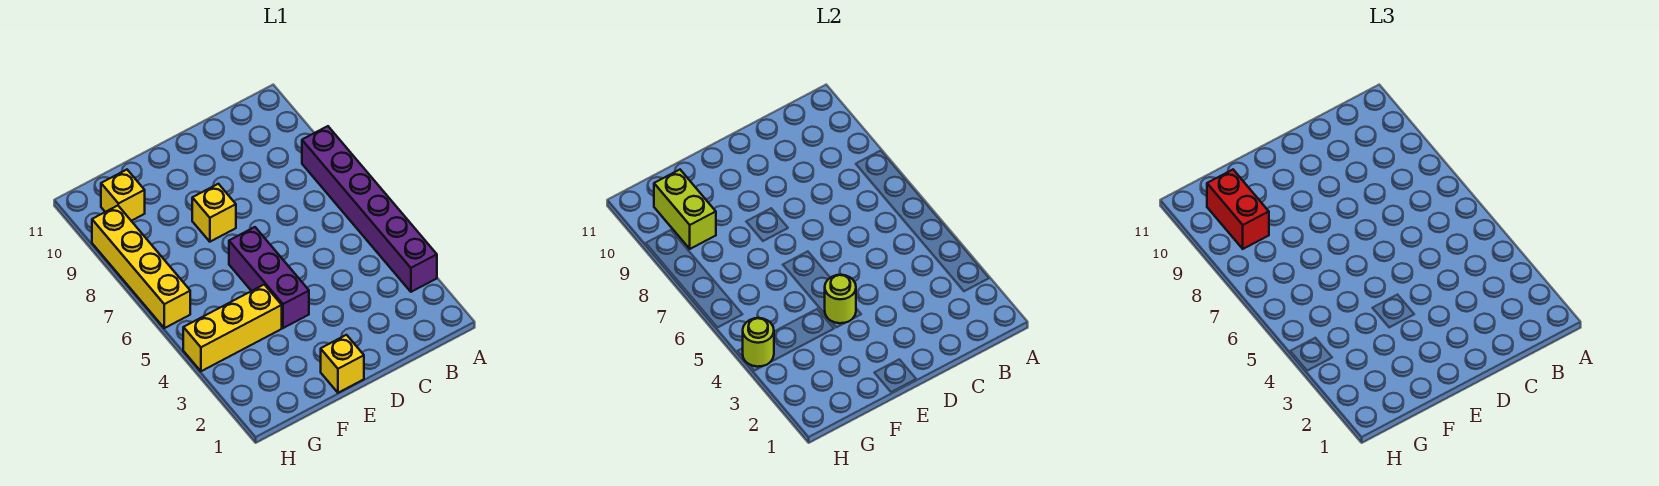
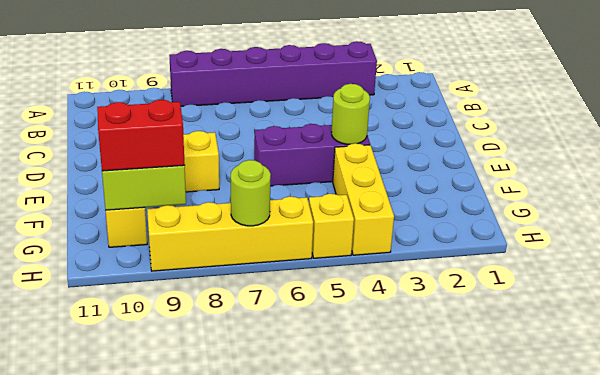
yellow brick E1 level 1 -> yellow brick H5 level 1
lime round brick H4 level 2 -> lime round brick H7 level 2

